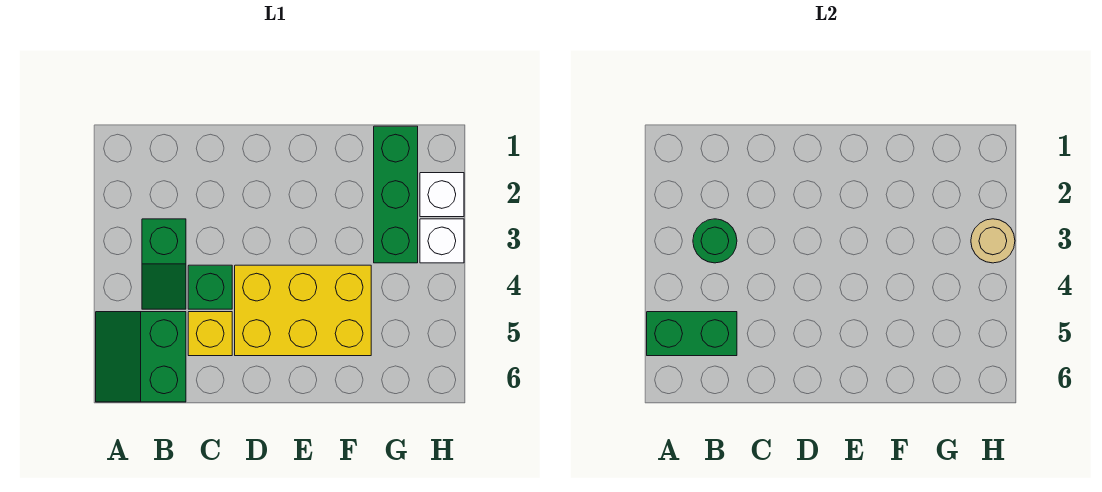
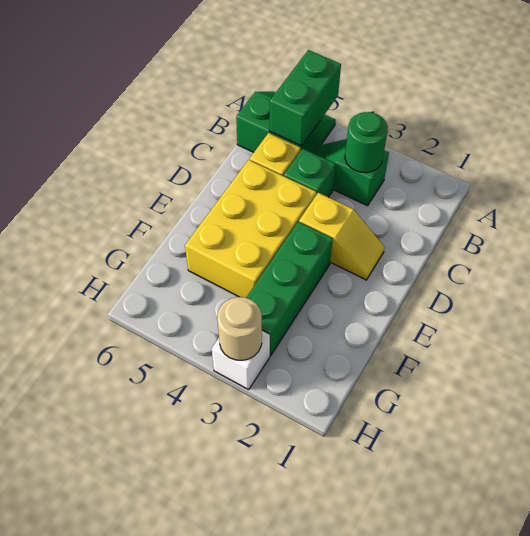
none -> yellow slope D2:D3 level 1 top 3
green brick G1:G3 level 1 -> green brick E3:G3 level 1
white brick H2 level 1 -> none

